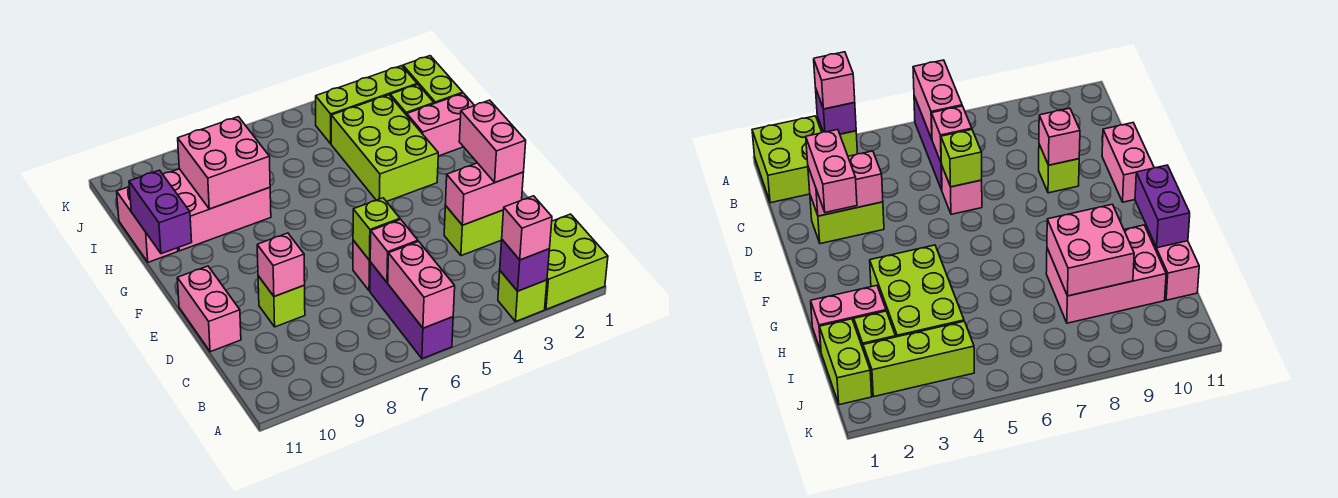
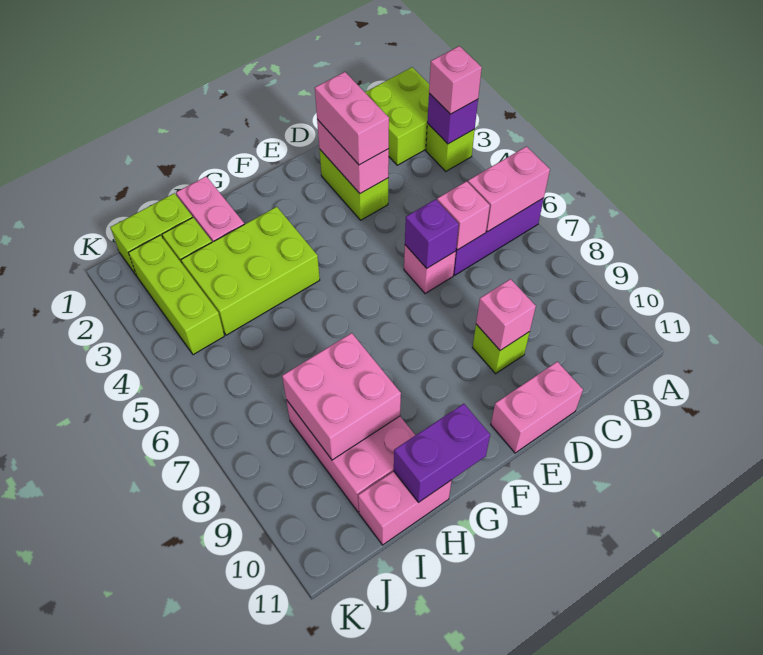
pink brick D2:E2 level 3 -> pink brick D2:D3 level 3
lime brick D6 level 2 -> purple brick D6 level 2

